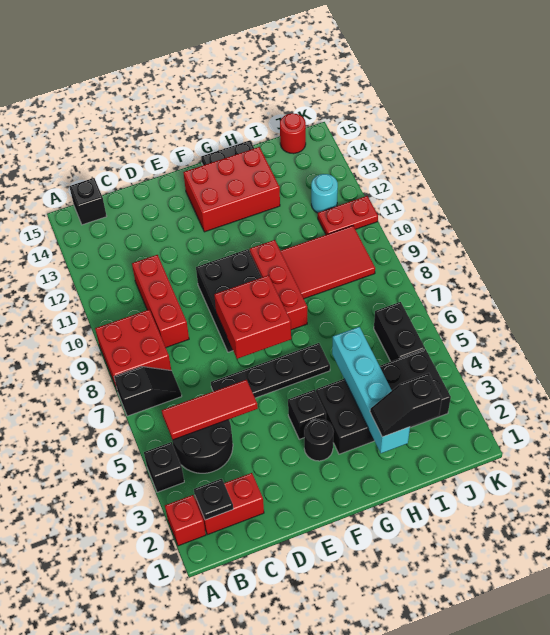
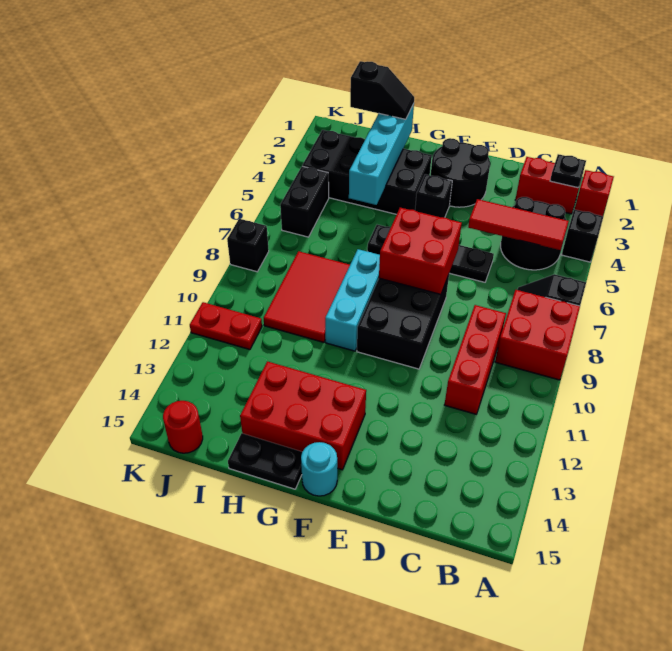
black brick B15 level 1 -> black brick K8 level 1
black round brick F3 level 1 -> black round brick E2:F3 level 1
red brick G8:G10 level 1 -> cyan brick G8:G10 level 1
red tile H9:J10 level 1 -> red tile H8:I10 level 1
cyan round brick J12 level 1 -> cyan round brick F15 level 1

